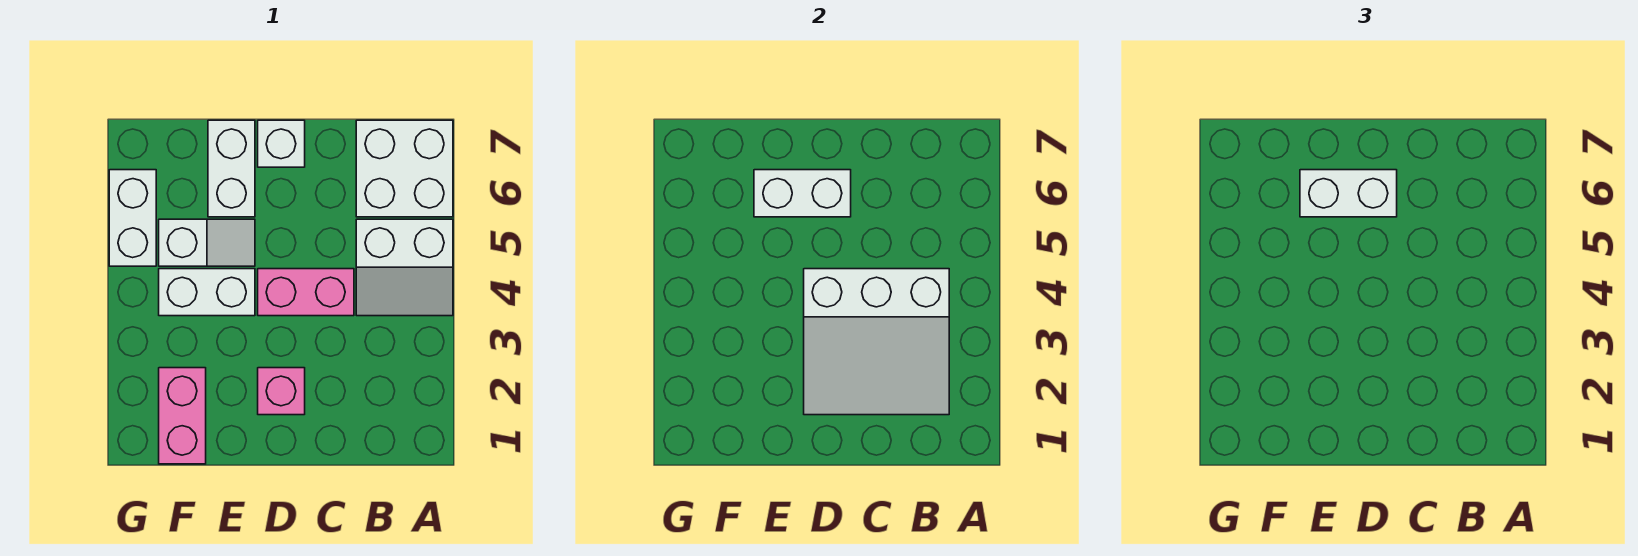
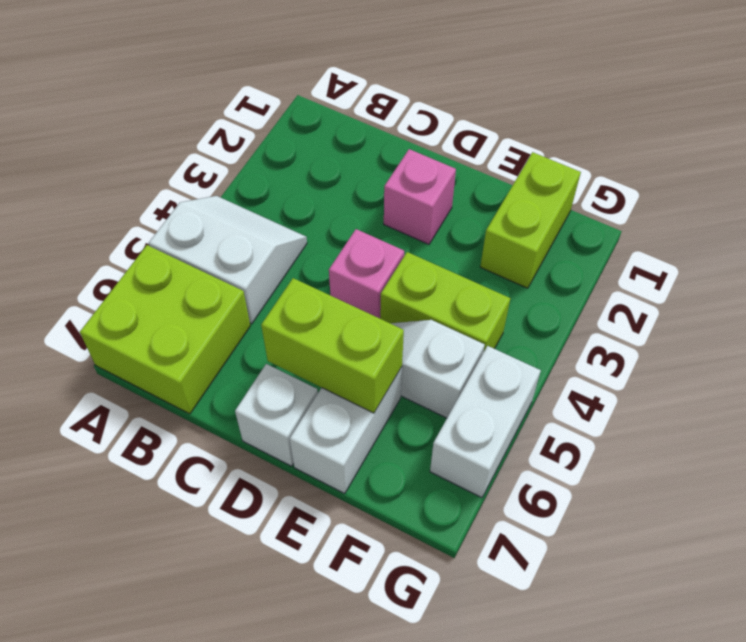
white brick A6:B7 level 1 -> lime brick A6:B7 level 1
white slope B2:D4 level 2 top 4 -> none
pink brick C4:D4 level 1 -> pink brick D4 level 1
white brick D6:E6 level 2 -> lime brick D6:E6 level 2
white brick D6:E6 level 3 -> none
white brick E4:F4 level 1 -> lime brick E4:F4 level 1
pink brick F1:F2 level 1 -> lime brick F1:F2 level 1

